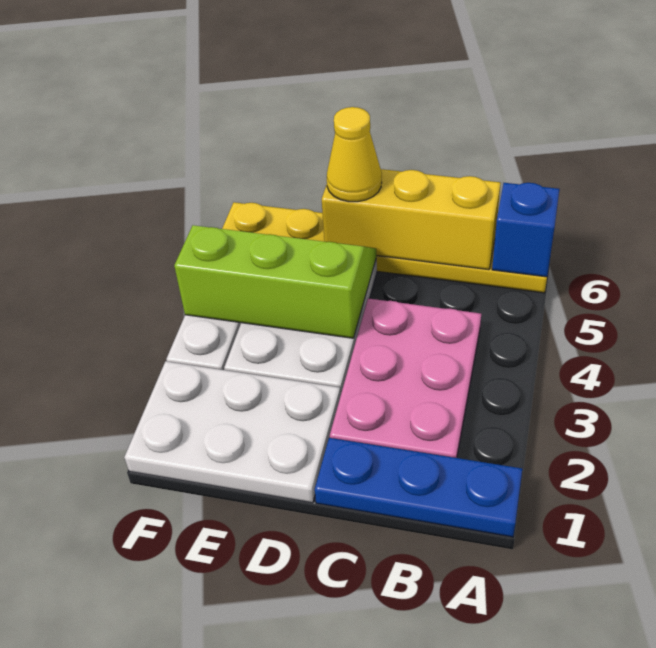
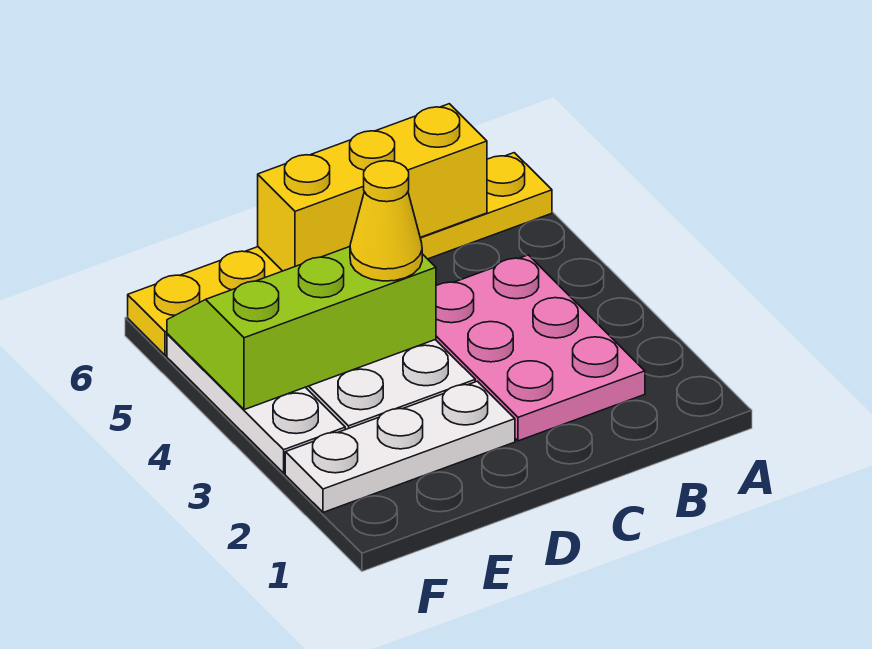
blue plate A1:C1 level 1 -> none
blue brick A6 level 2 -> none
white plate D1:F2 level 1 -> white plate D2:F2 level 1
yellow cone D6 level 3 -> yellow cone D4 level 3

